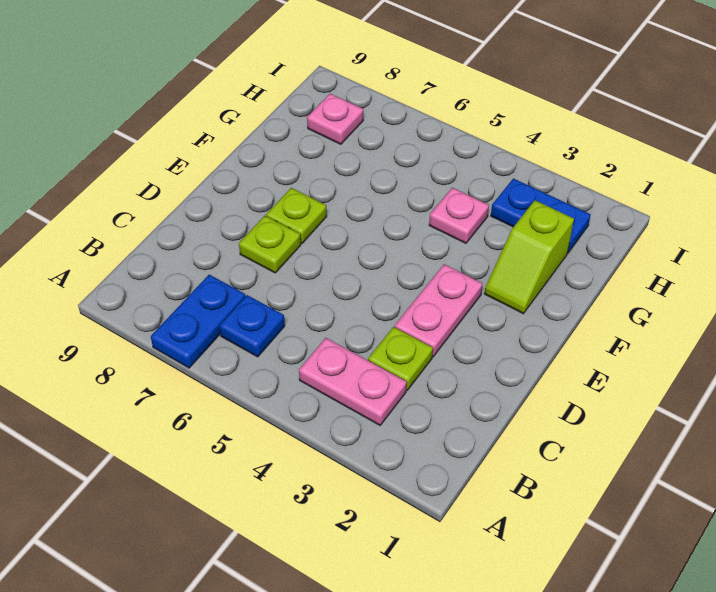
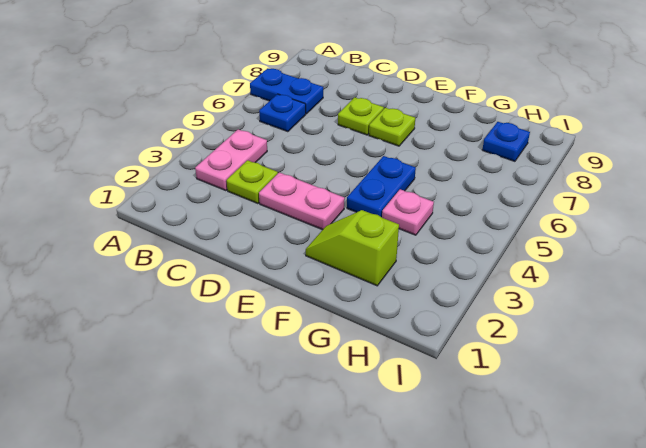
blue plate H2:H3 level 1 -> blue plate F4:F5 level 1
pink plate H8 level 1 -> blue plate H8 level 1

